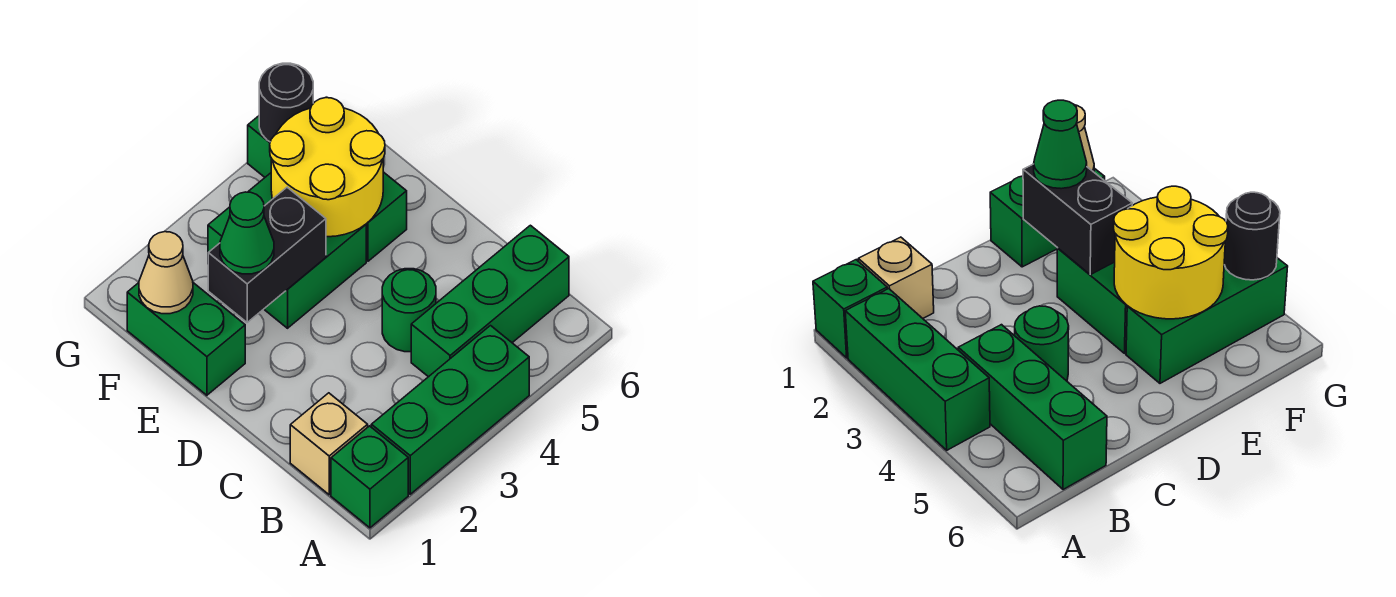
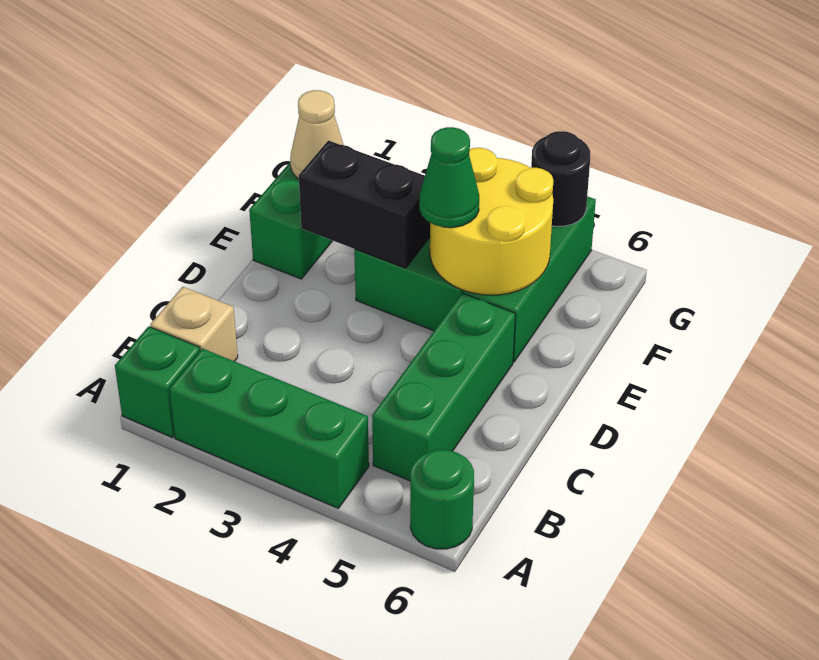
green brick B4:B6 level 1 -> green brick B5:D5 level 1
green round brick C4 level 1 -> green round brick A6 level 1
green cone E2 level 3 -> green cone E4 level 3

